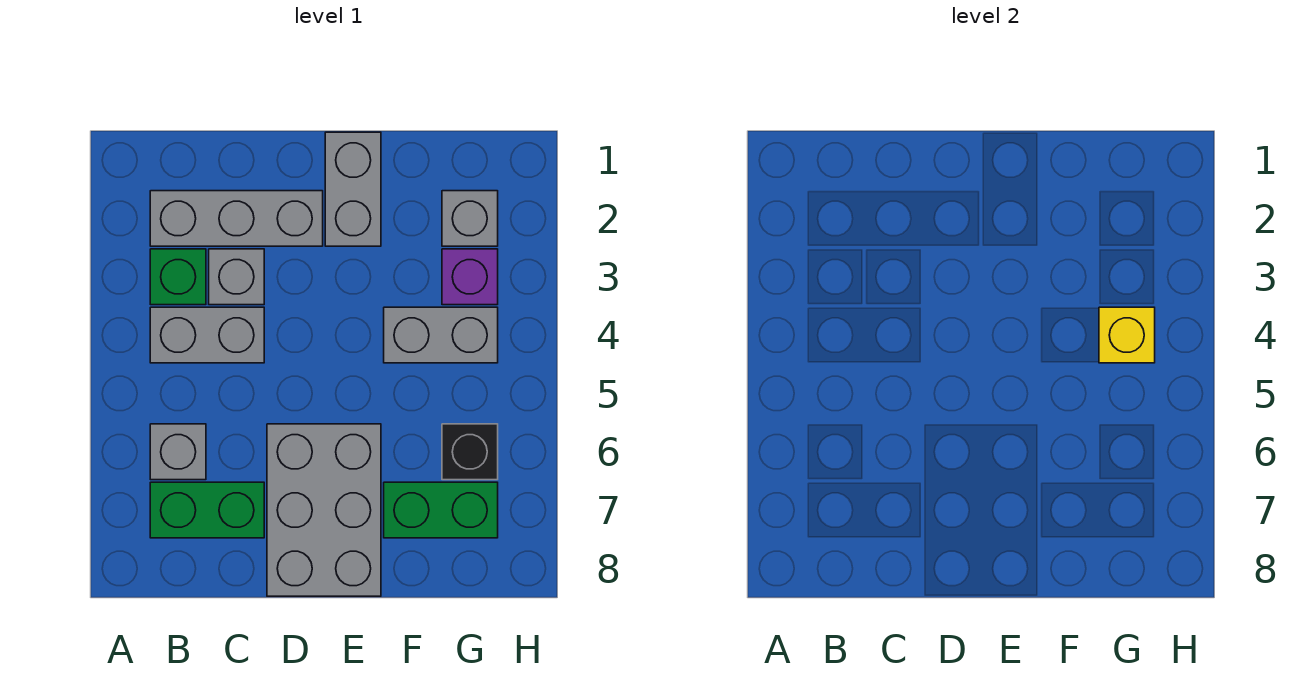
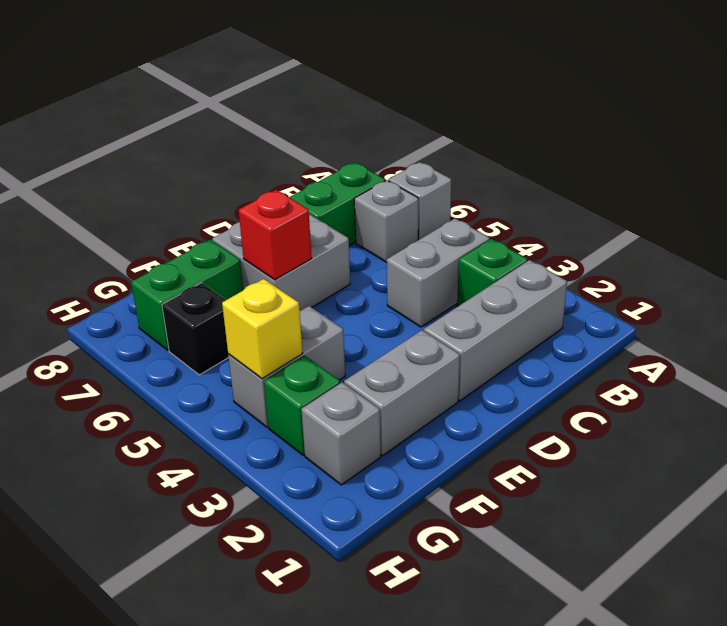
grey brick C3 level 1 -> grey brick A6 level 1
grey brick D6:E8 level 1 -> grey brick D6:E7 level 1
grey brick E1:E2 level 1 -> grey brick E2:F2 level 1
none -> red brick E6 level 2
purple brick G3 level 1 -> green brick G3 level 1

